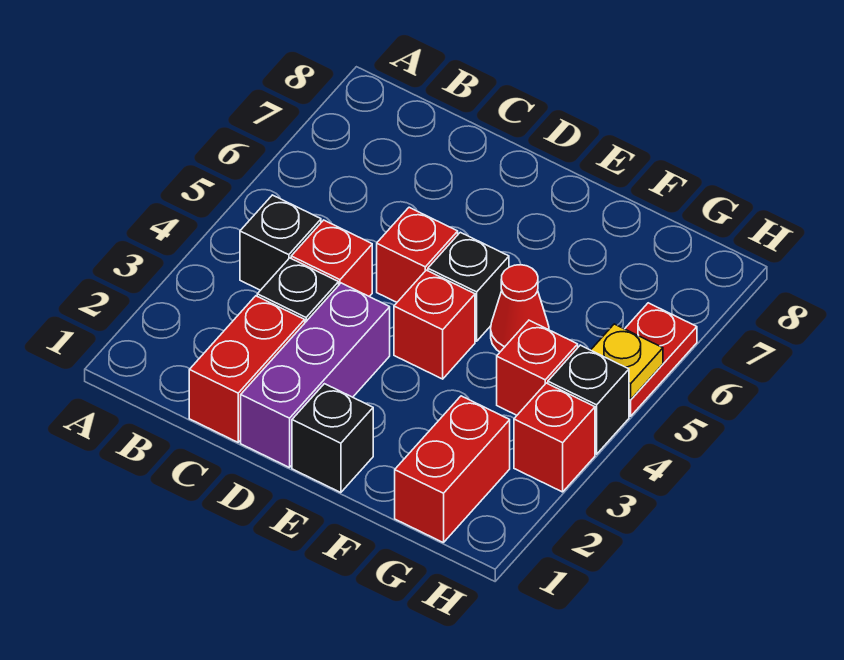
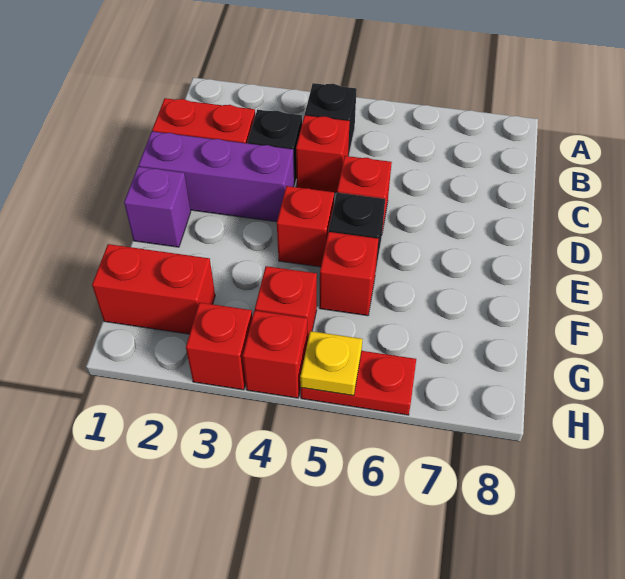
black brick E1 level 1 -> purple brick E1 level 1
red cone F5 level 1 -> red brick F5 level 1
black brick H4 level 1 -> red brick H4 level 1

